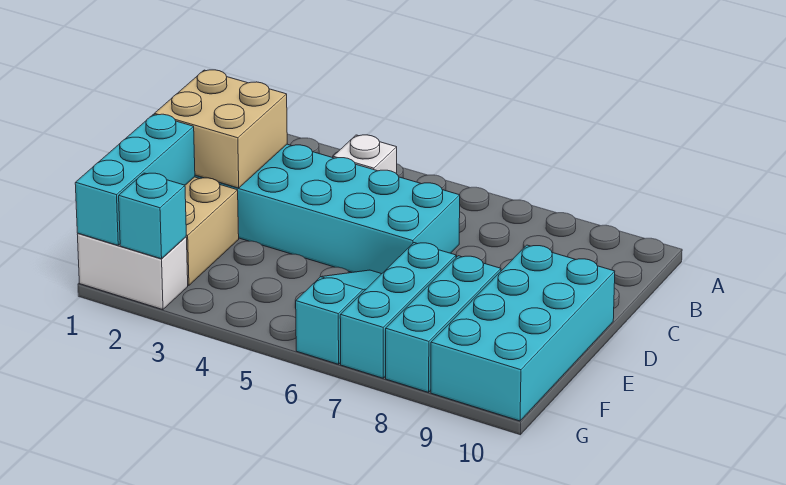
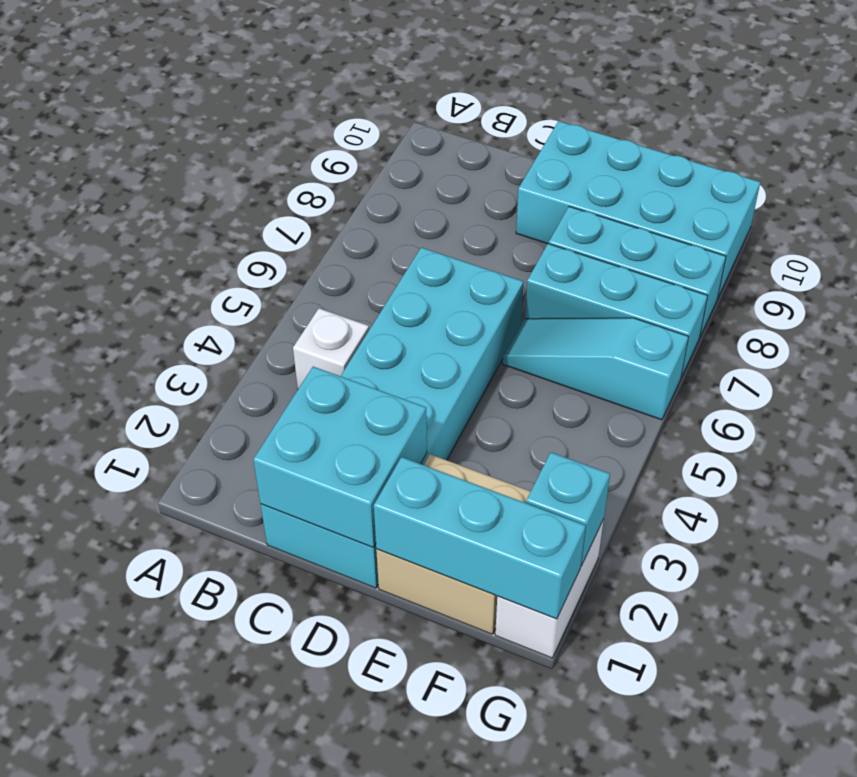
tan brick C1:D2 level 2 -> cyan brick C1:D2 level 2

